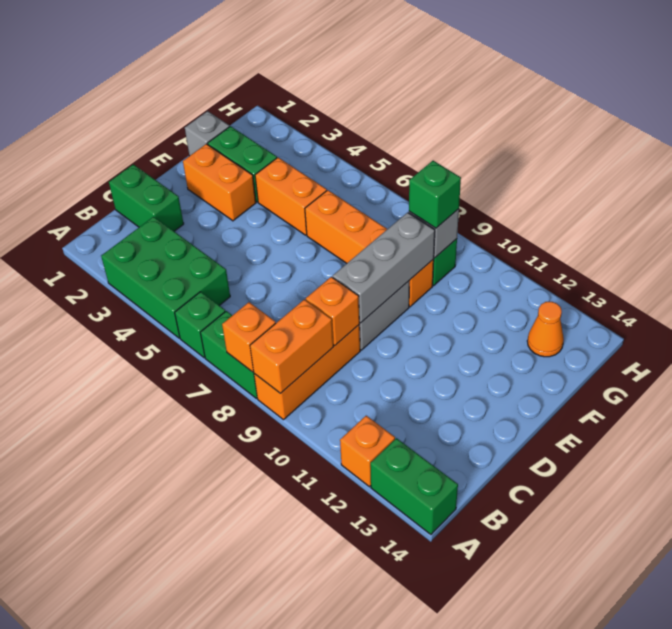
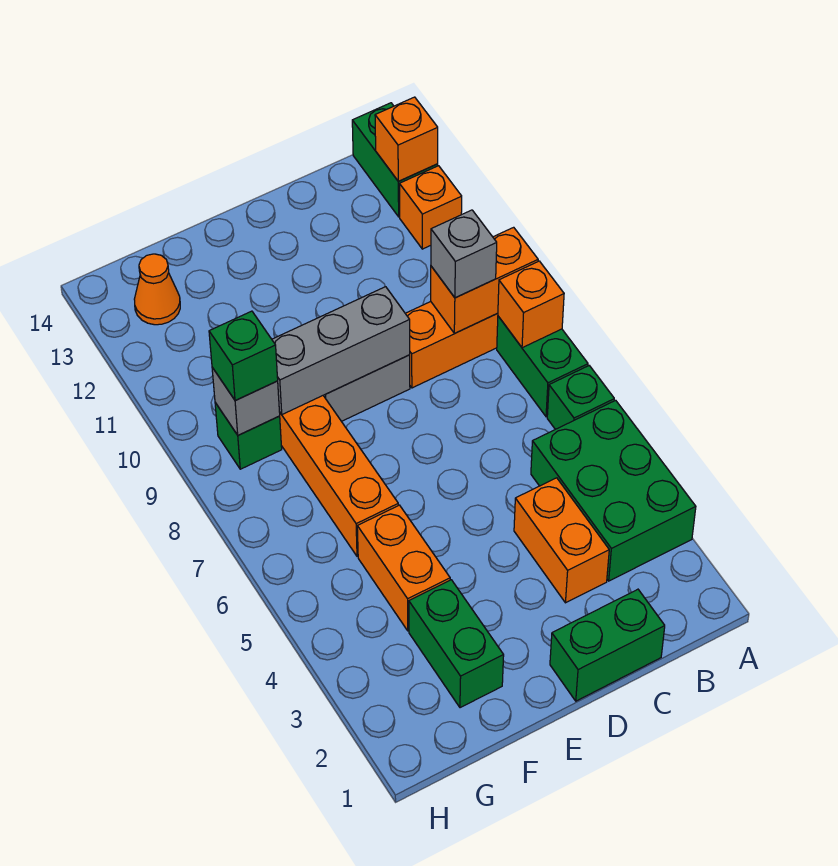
green brick C1:C2 level 1 -> green brick C1:D1 level 1
orange brick C9 level 2 -> orange brick A13 level 2
orange brick E2:E3 level 1 -> orange brick C3:C4 level 1
grey brick F1 level 1 -> grey brick B9 level 3

